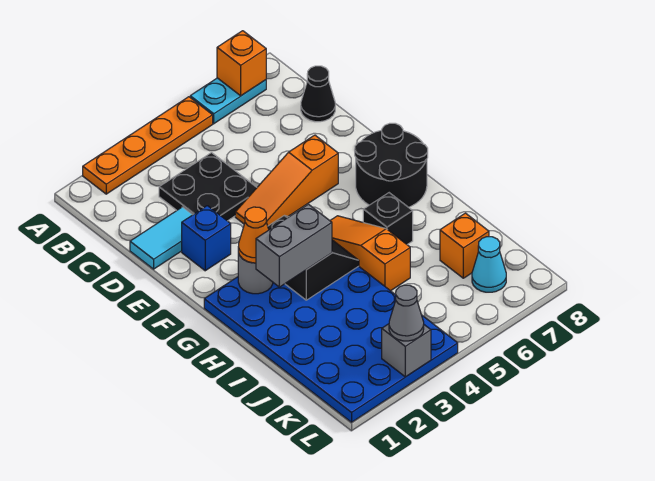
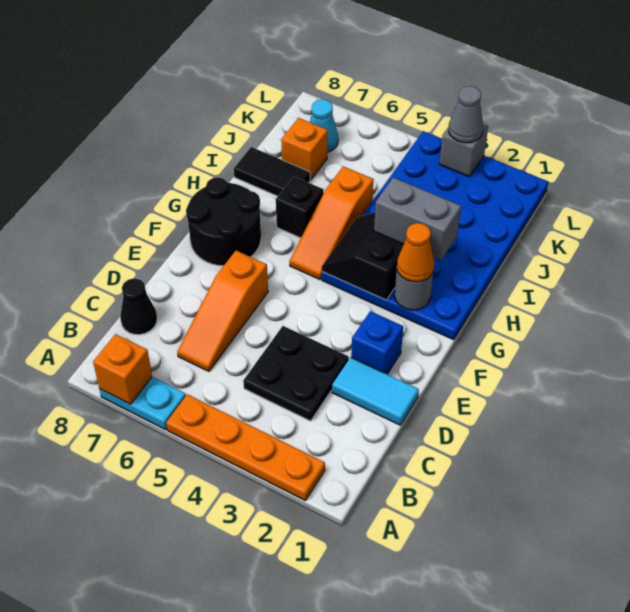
orange slope E4:E6 level 1 top 6 -> orange slope C6:E6 level 1 top E
none -> black tile I7:I8 level 1

